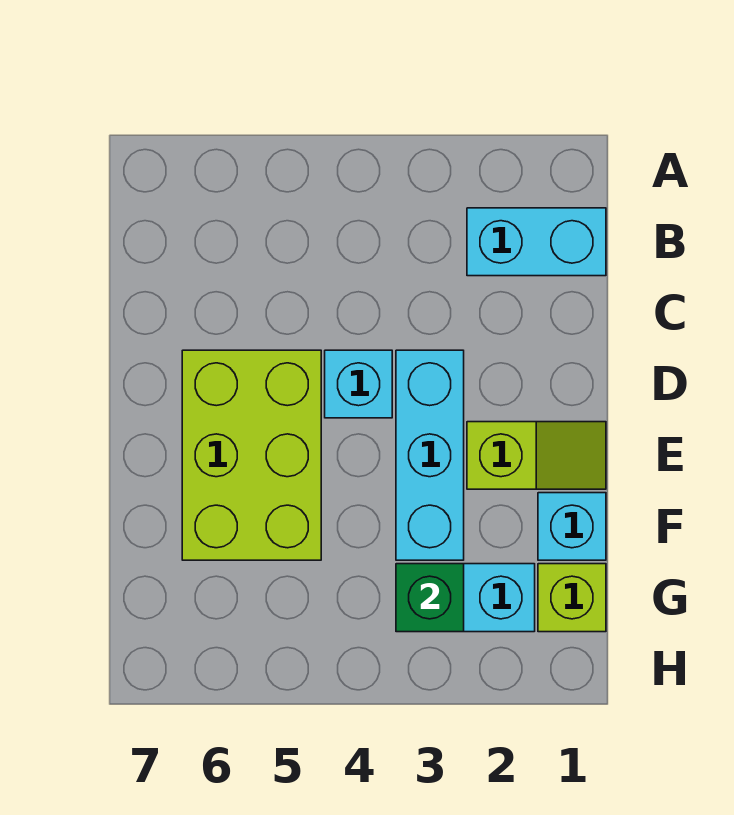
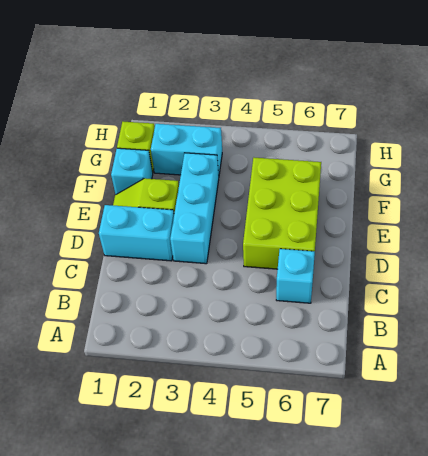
cyan brick B1:B2 level 1 -> cyan brick D1:D2 level 1
cyan brick D4 level 1 -> cyan brick C6 level 1
green brick G3 level 2 -> none

